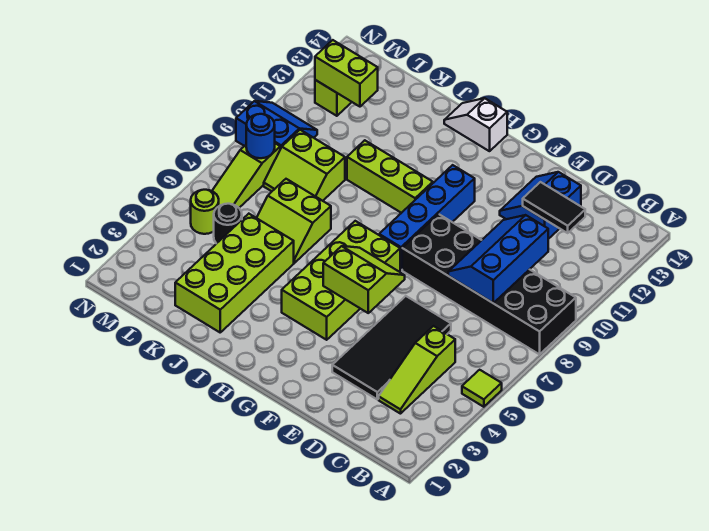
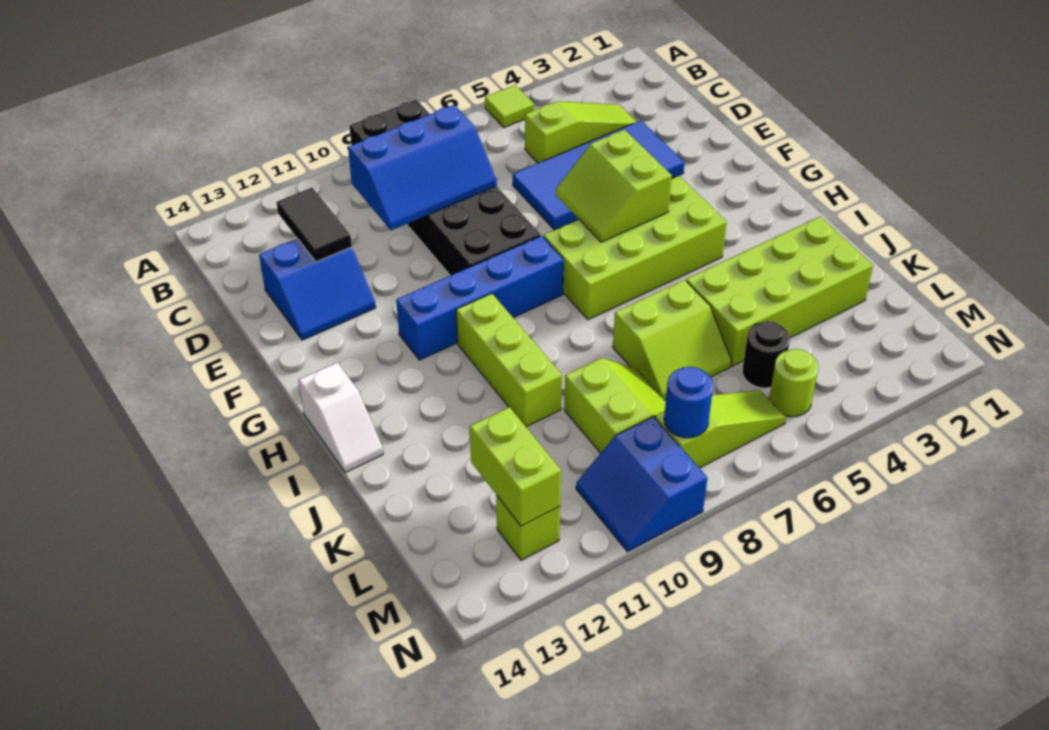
black tile D3:E6 level 1 -> blue tile D3:E6 level 1
lime slope J6:K7 level 1 top 7 -> lime slope J6:K7 level 1 top J

